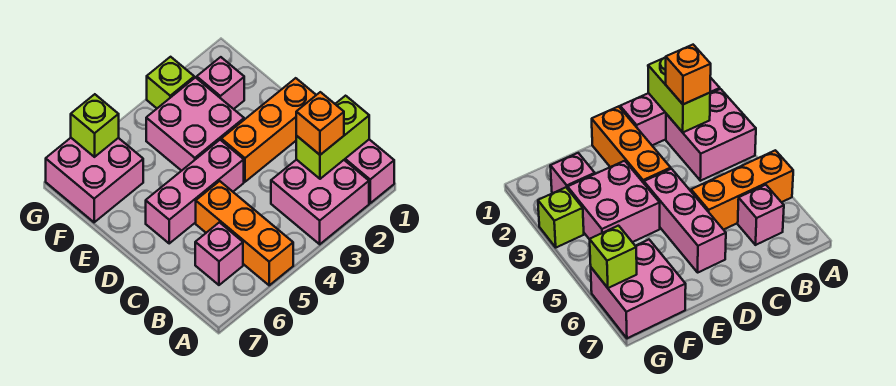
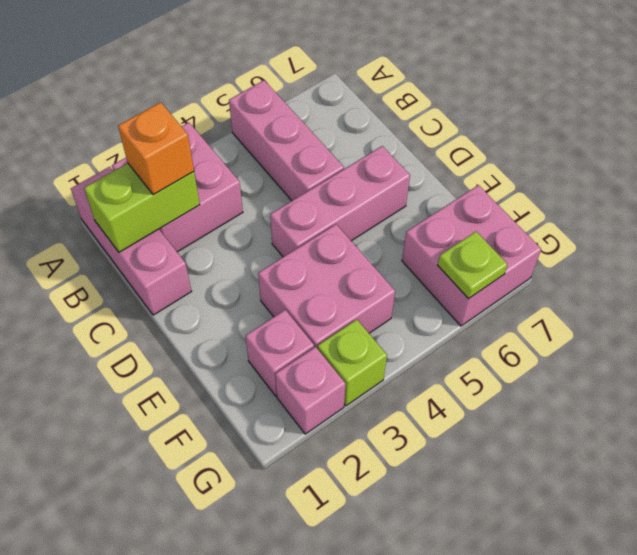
orange brick A5:C5 level 1 -> pink brick A5:C5 level 1
pink brick B6 level 1 -> pink brick G2 level 1
orange brick D1:D3 level 1 -> none
lime brick G6 level 2 -> lime plate G6 level 2

